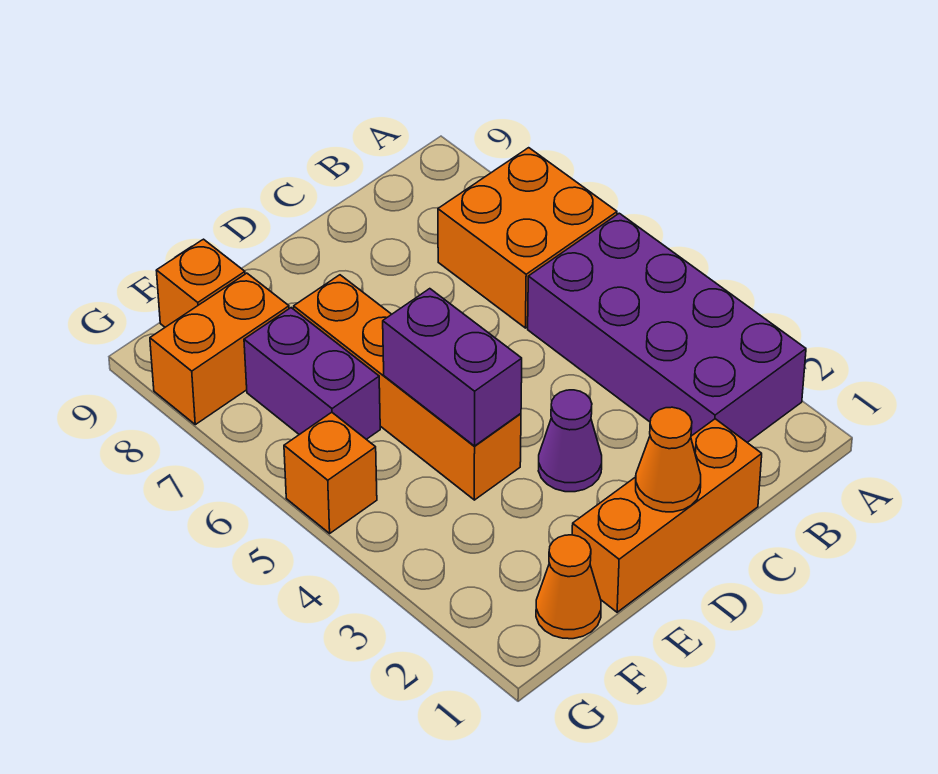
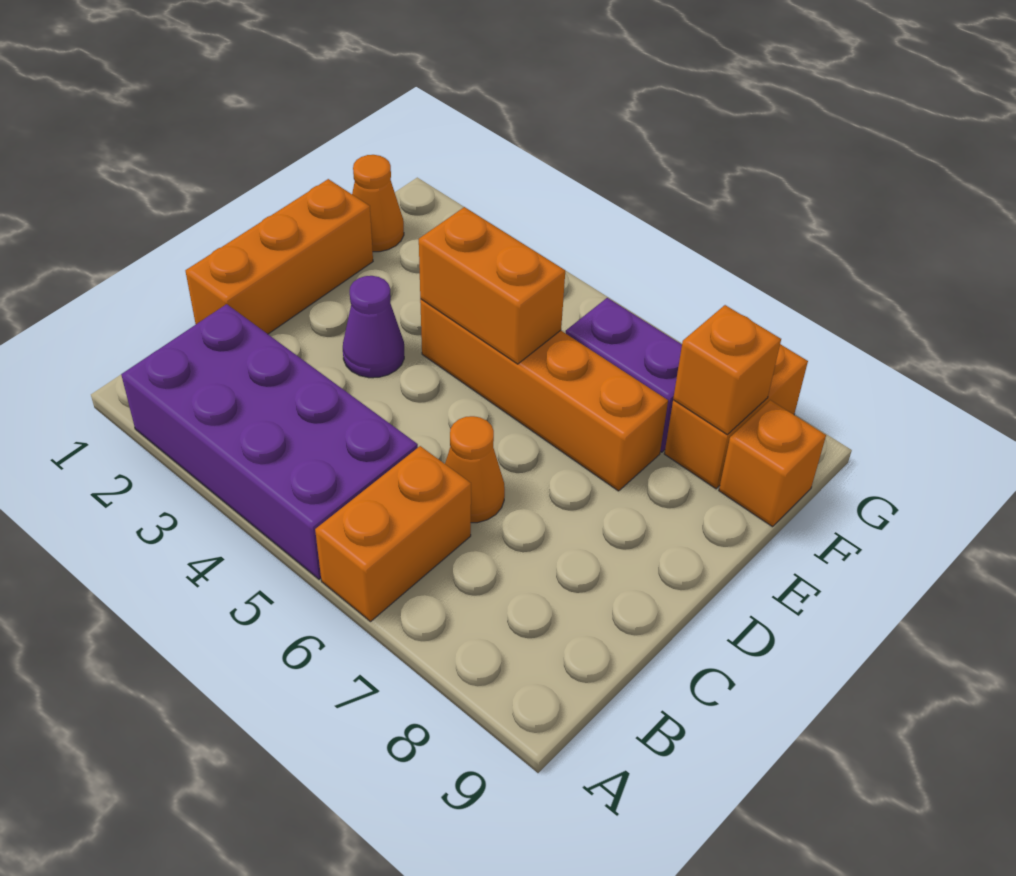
orange brick A6:B7 level 1 -> orange brick A6:B6 level 1
orange cone D1 level 2 -> orange cone C6 level 1
purple brick E4:E5 level 2 -> orange brick E4:E5 level 2
orange brick G5 level 1 -> orange brick F8 level 2

